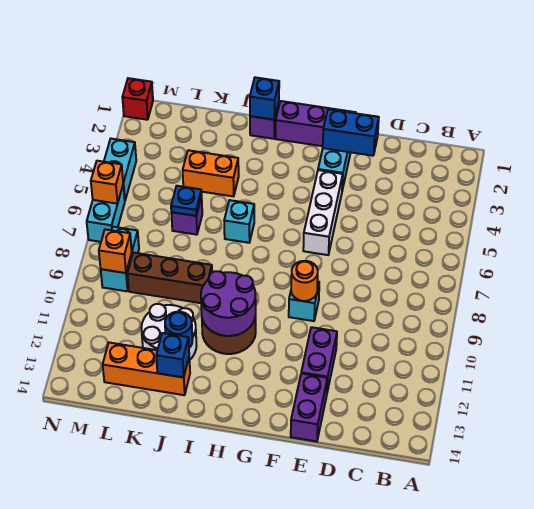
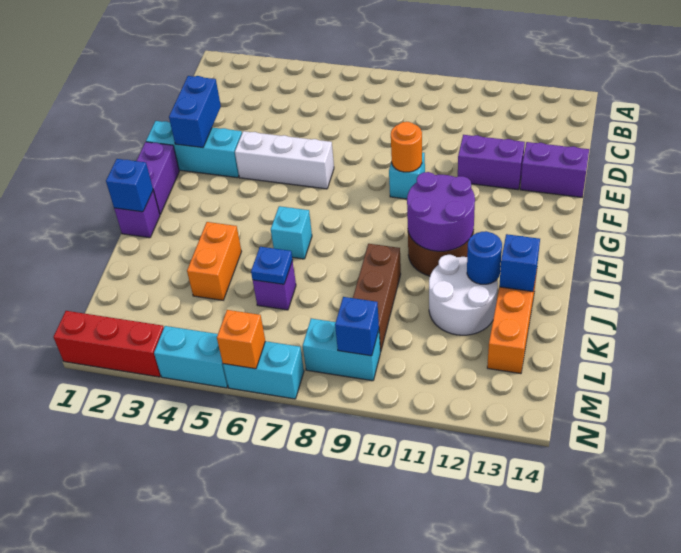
orange brick M9 level 2 -> blue brick M9 level 2
red brick N1 level 1 -> red brick N1:N3 level 1

